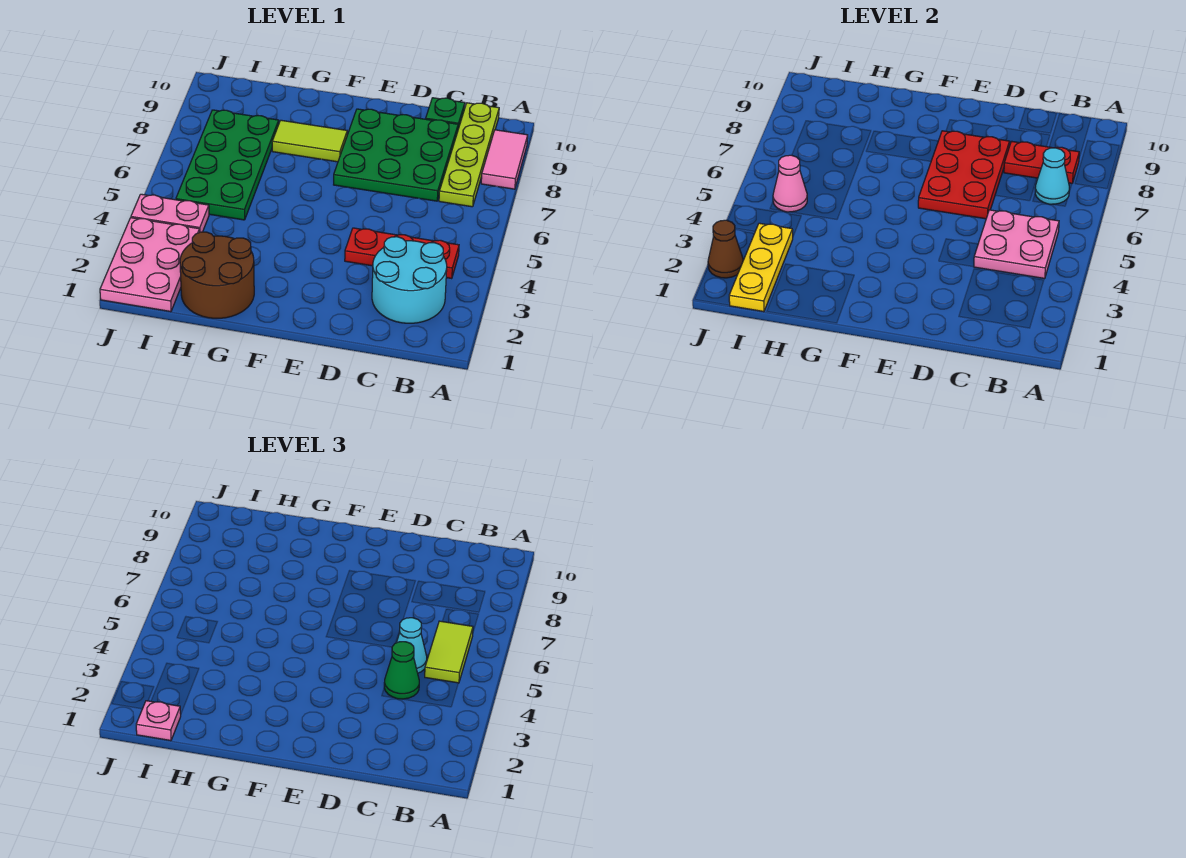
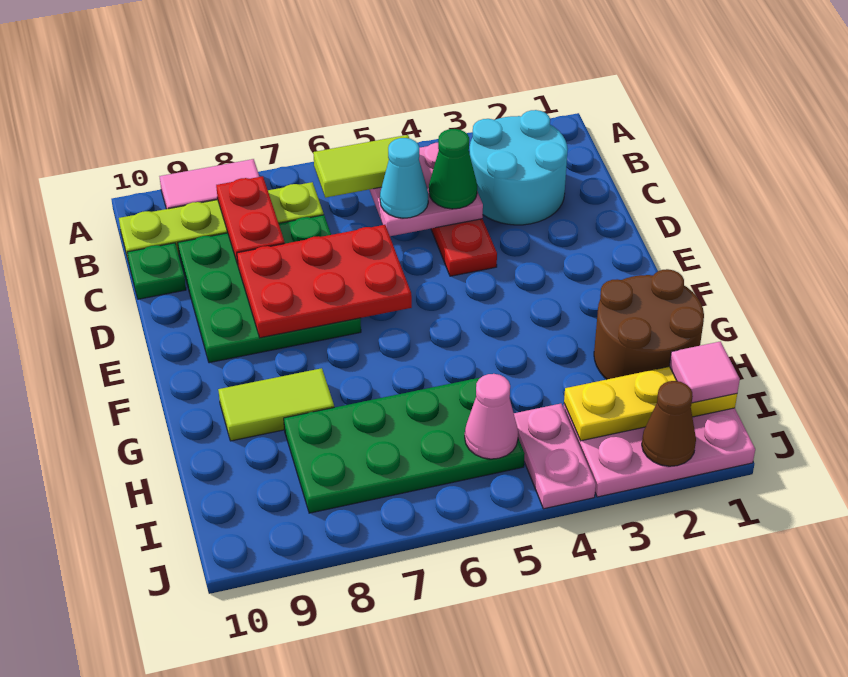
cyan cone B7 level 2 -> none
lime tile F8:G8 level 1 -> lime tile G8:G9 level 1
pink plate I1 level 3 -> pink tile I1 level 3

